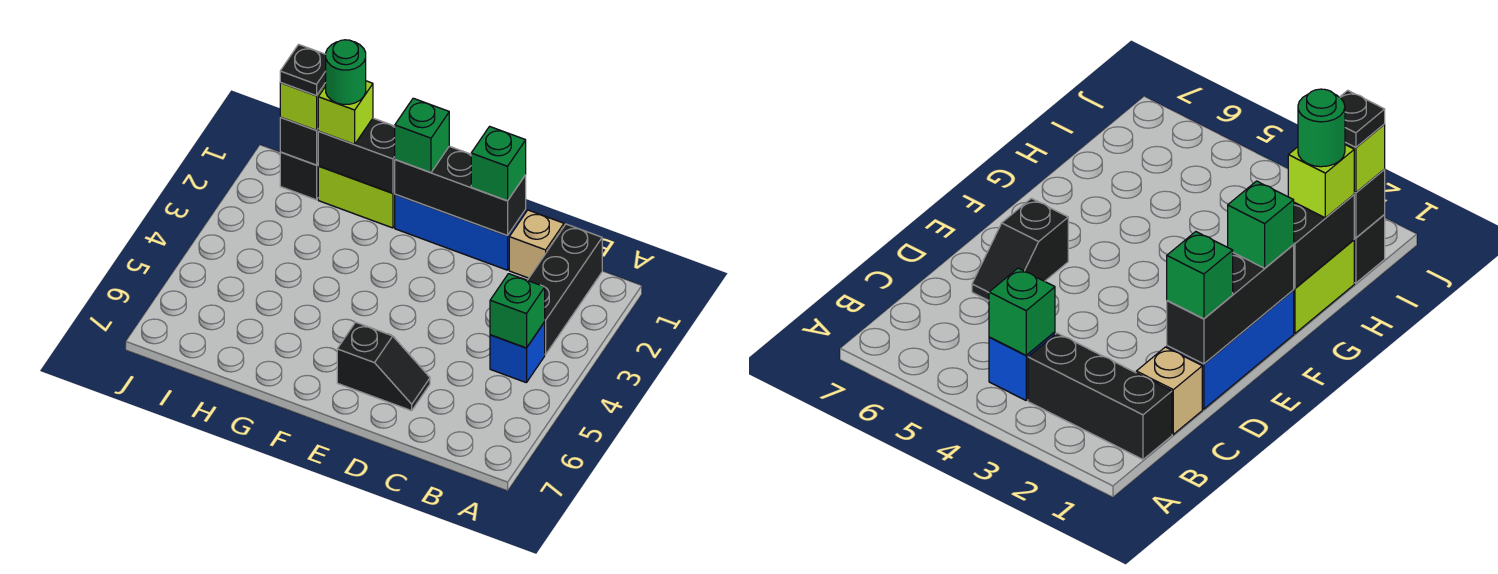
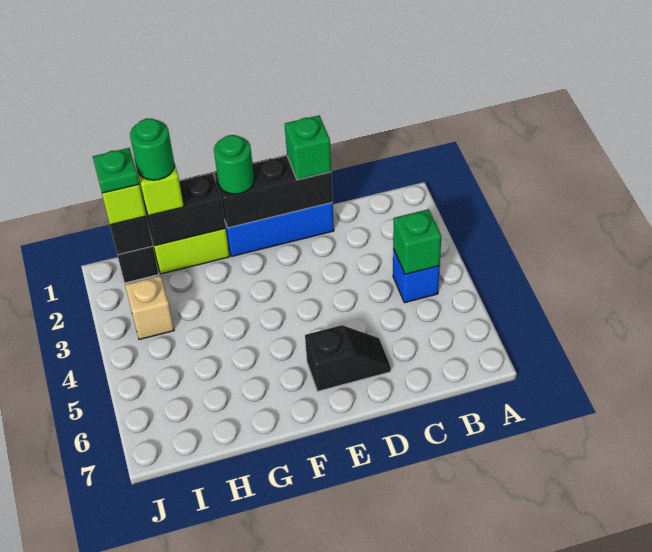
black brick B1:B3 level 1 -> none
tan brick C1 level 1 -> tan brick I3 level 1
green brick F1 level 3 -> green round brick F1 level 3
black plate I1 level 4 -> green plate I1 level 4

